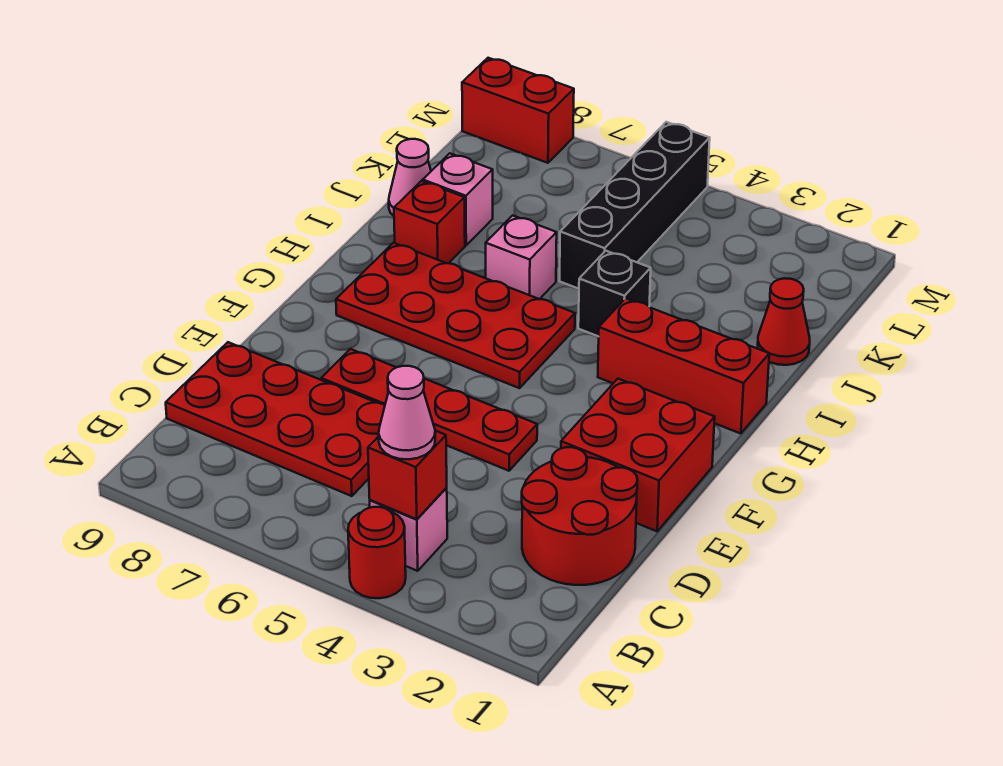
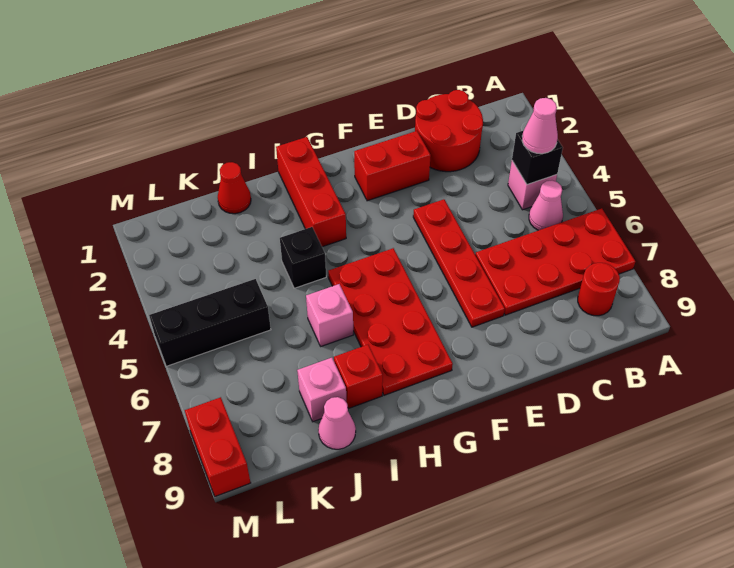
red round brick A4 level 1 -> red round brick B8 level 1
red brick B4 level 2 -> black brick B4 level 2
none -> pink cone B5 level 1
red plate C6:D9 level 1 -> red plate A6:D7 level 1
red brick E1:F2 level 1 -> red brick E2:F2 level 1
black brick J5:M5 level 1 -> black brick K5:M5 level 1

